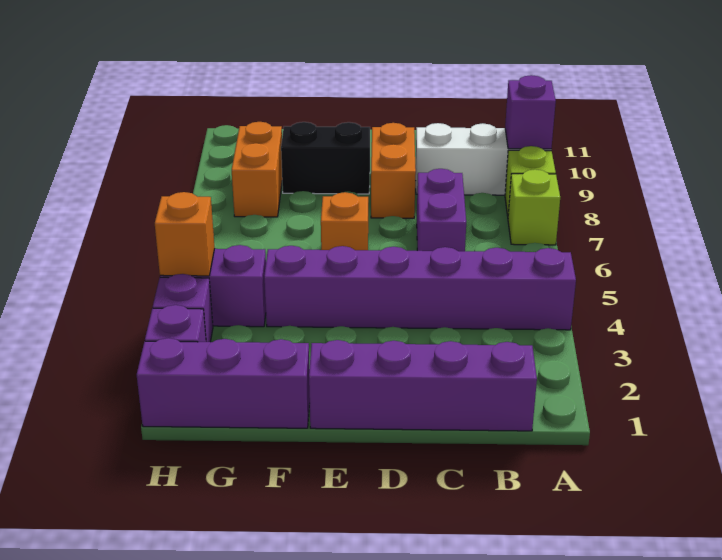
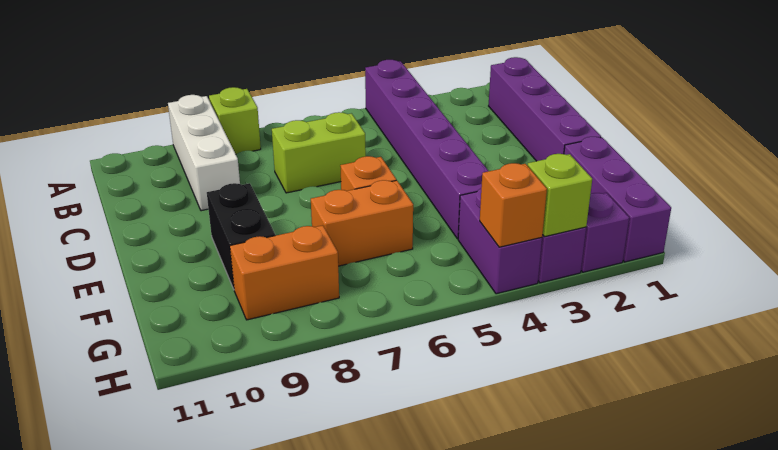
lime brick A7 level 1 -> lime brick H3 level 2
purple brick A9 level 2 -> none
purple brick C6:C7 level 1 -> lime brick C6:C7 level 1
orange brick D8:D9 level 1 -> orange brick F6:F7 level 1

